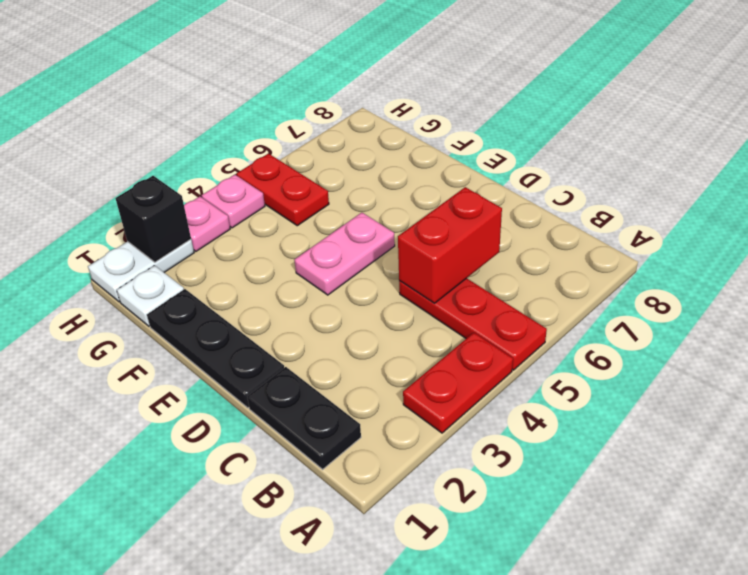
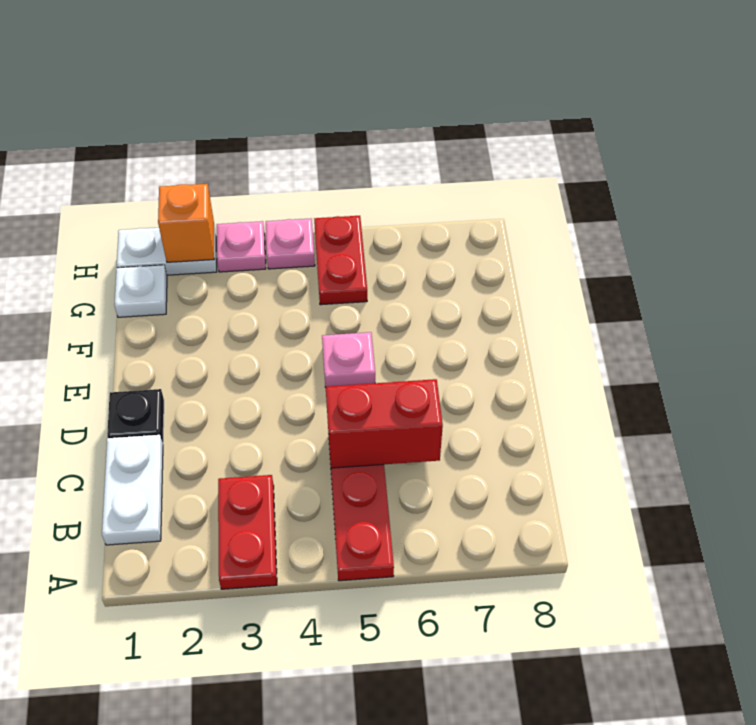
red plate A3:A4 level 1 -> red plate A3:B3 level 1
black plate B1:C1 level 1 -> white plate B1:C1 level 1
black plate D1:F1 level 1 -> black plate D1 level 1
pink plate E4:E5 level 1 -> pink plate E5 level 1
black brick H2 level 2 -> orange brick H2 level 2

